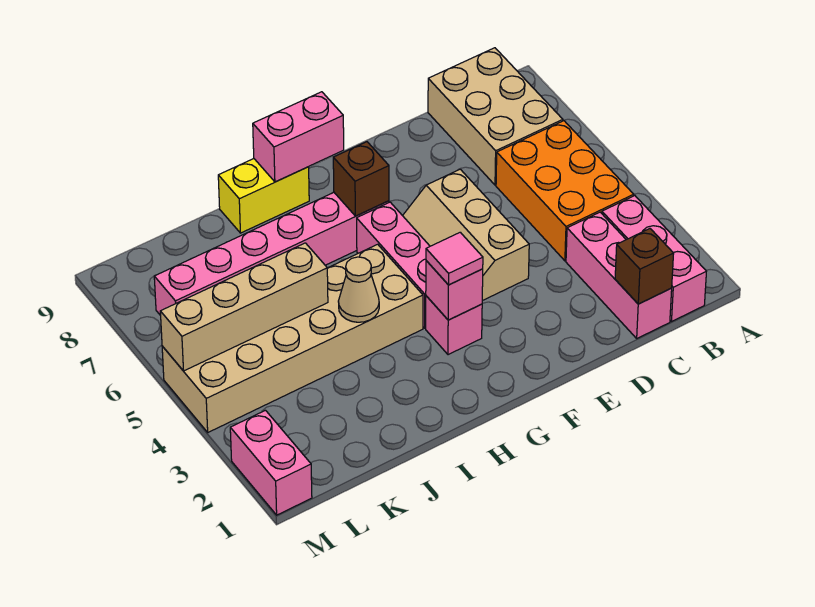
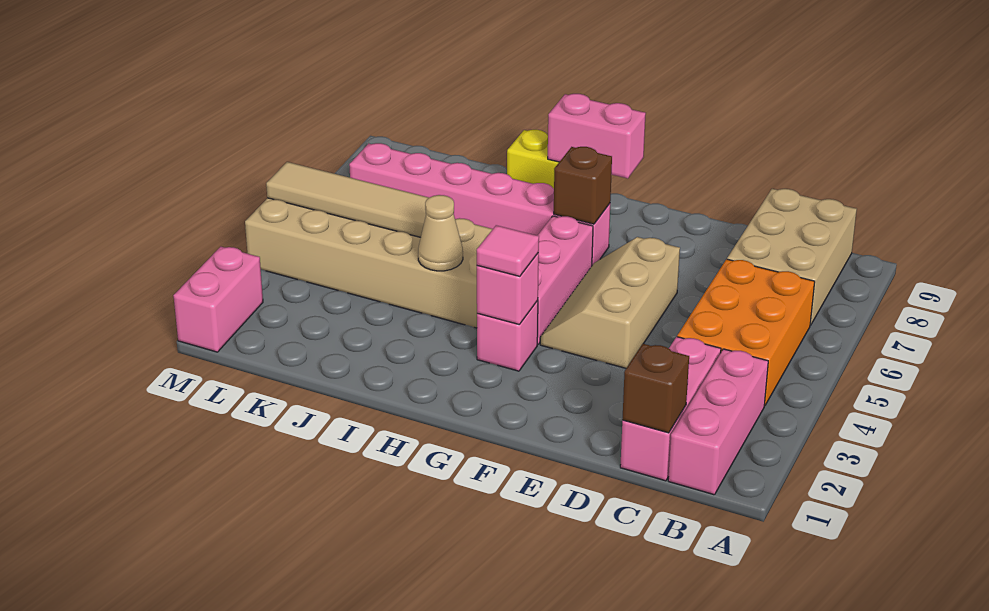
tan brick J5:M5 level 2 -> tan tile J5:M5 level 2

